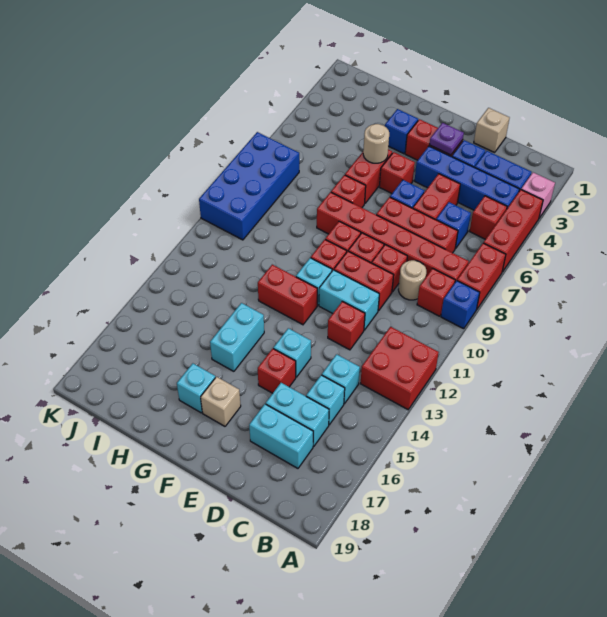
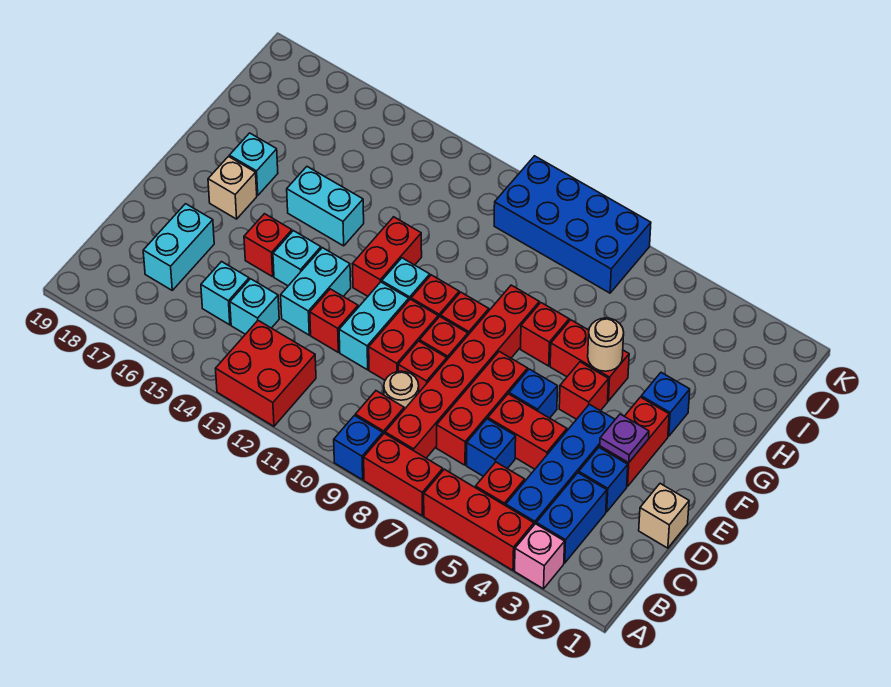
cyan brick C16:D16 level 1 -> cyan brick D13:E13 level 1

